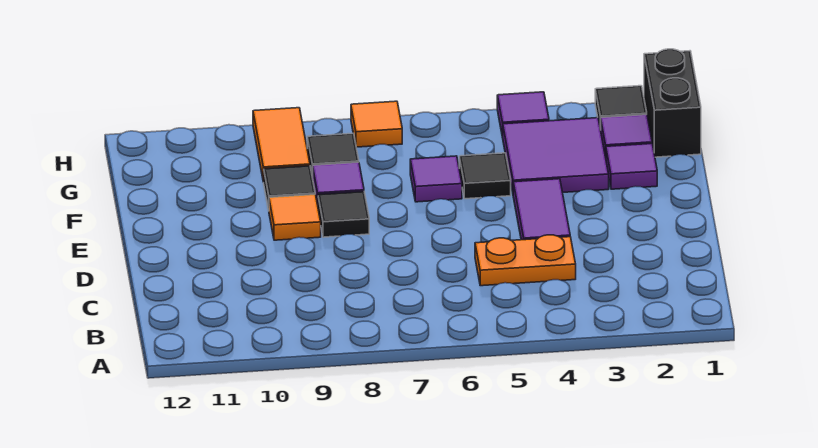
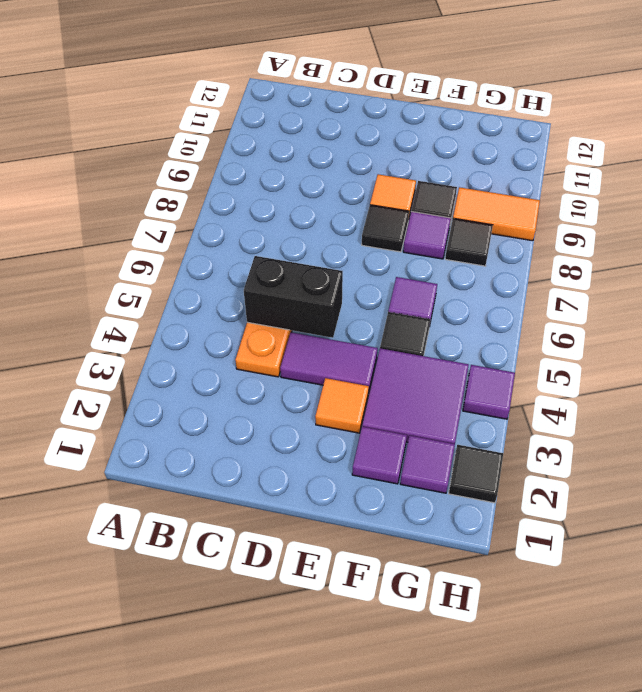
black brick G1:H1 level 1 -> black brick C5:D5 level 2
orange tile H7 level 1 -> orange tile E3 level 1

